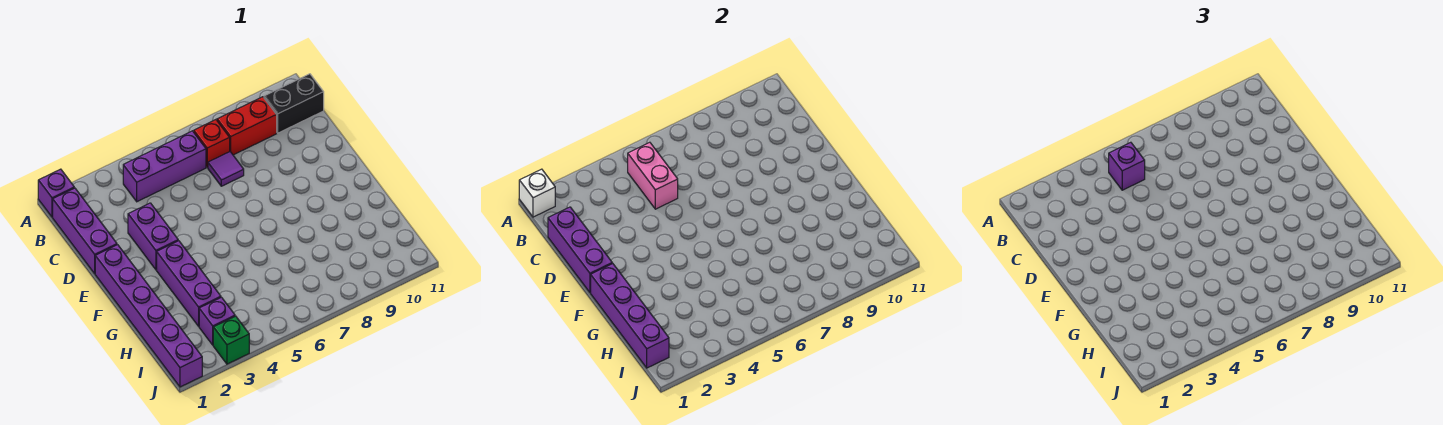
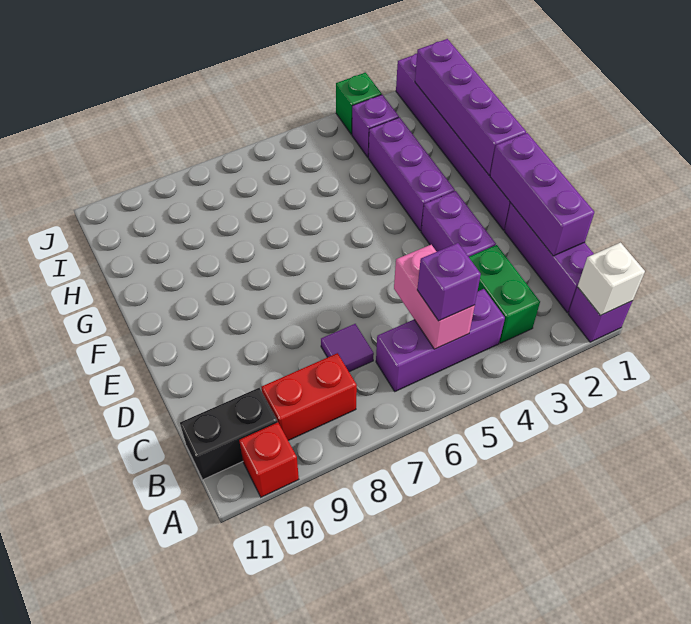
none -> green brick B3:C3 level 1
red brick B7 level 1 -> red brick A10 level 1

